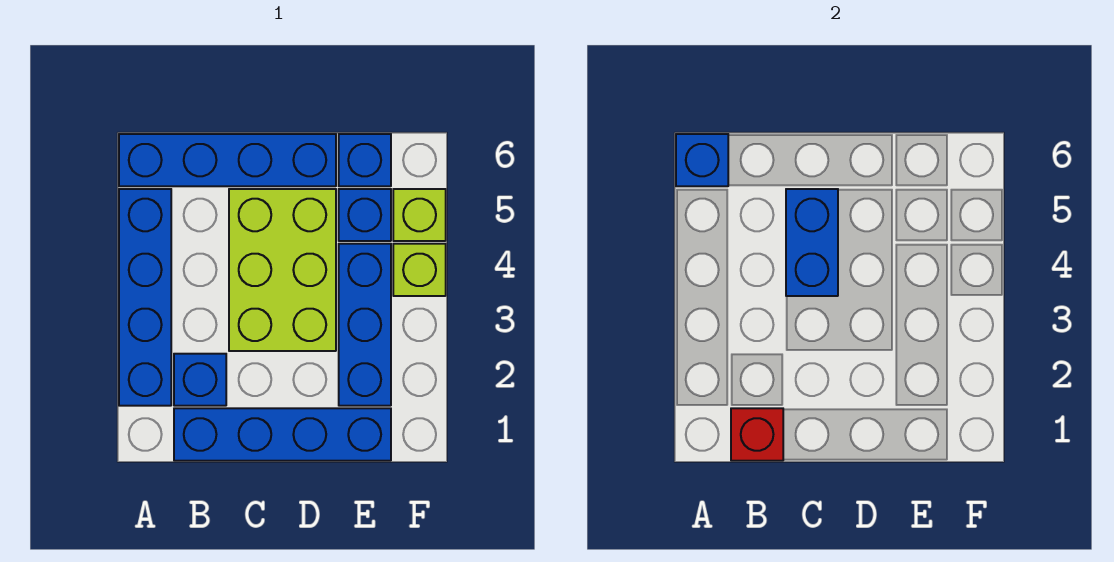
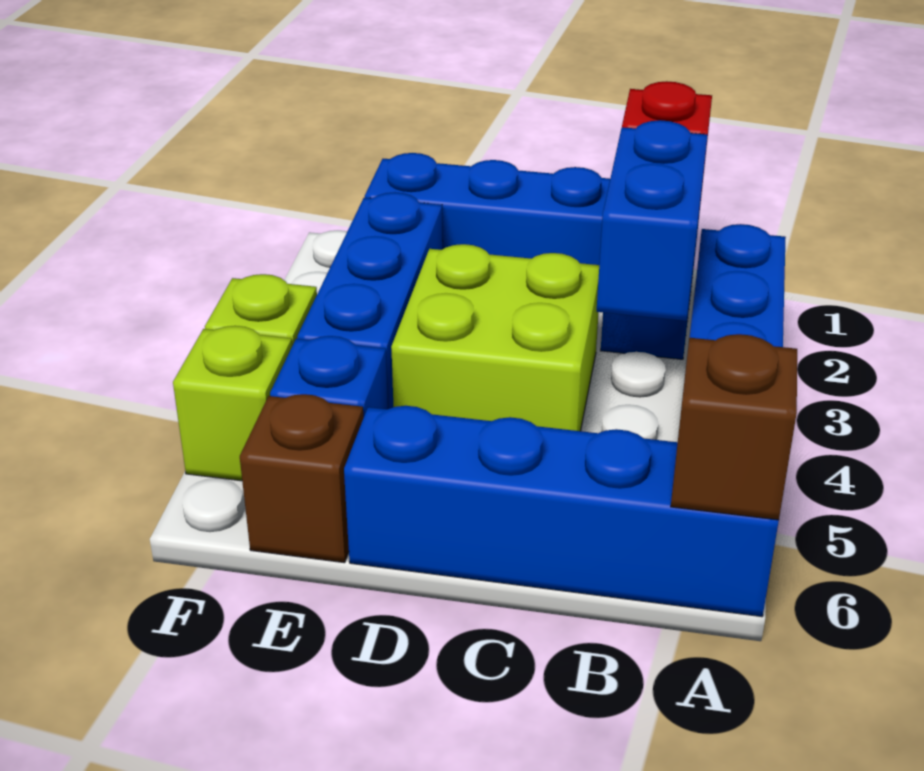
blue brick A6 level 2 -> brown brick A6 level 2
lime brick C3:D5 level 1 -> lime brick C3:D4 level 1
blue brick C4:C5 level 2 -> blue brick B2:B3 level 2
blue brick E6 level 1 -> brown brick E6 level 1

